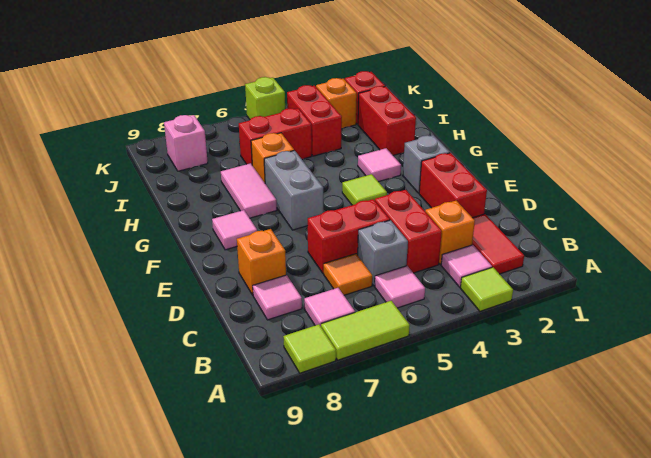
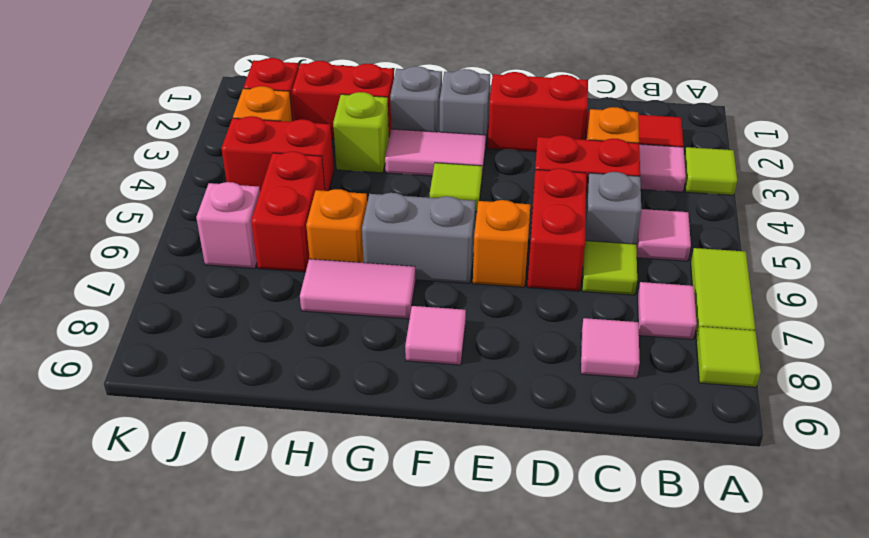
orange tile C6 level 1 -> lime tile C6 level 1
orange brick D8 level 1 -> orange brick E6 level 1
none -> grey brick G2 level 1
pink tile G3 level 1 -> pink tile F3:G3 level 1
pink brick J8 level 1 -> pink brick J6 level 1
lime brick K5 level 1 -> lime brick H3 level 1

